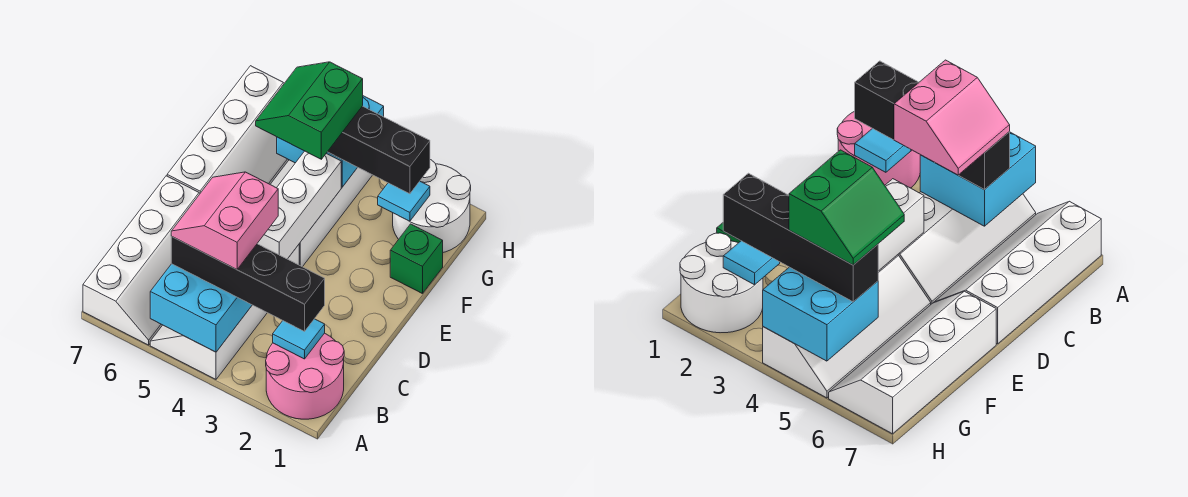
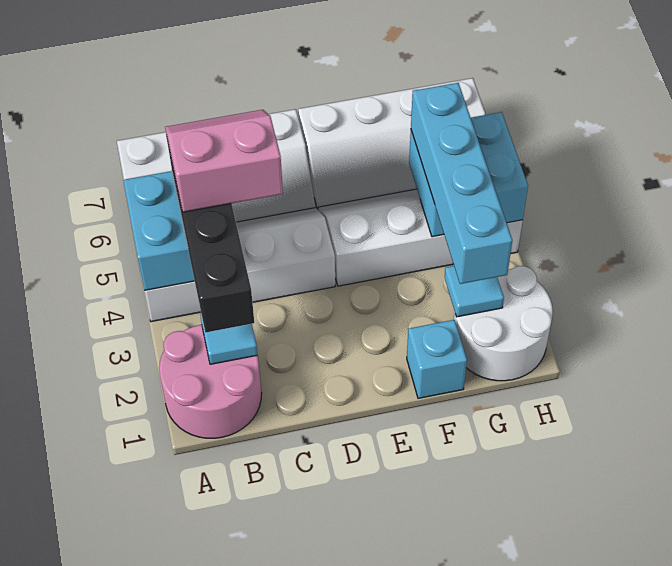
white brick D4:F4 level 2 -> none
green brick F1 level 1 -> cyan brick F1 level 1
green slope F4:G5 level 4 top 4 -> none
black brick G2:G5 level 3 -> cyan brick G2:G5 level 3

